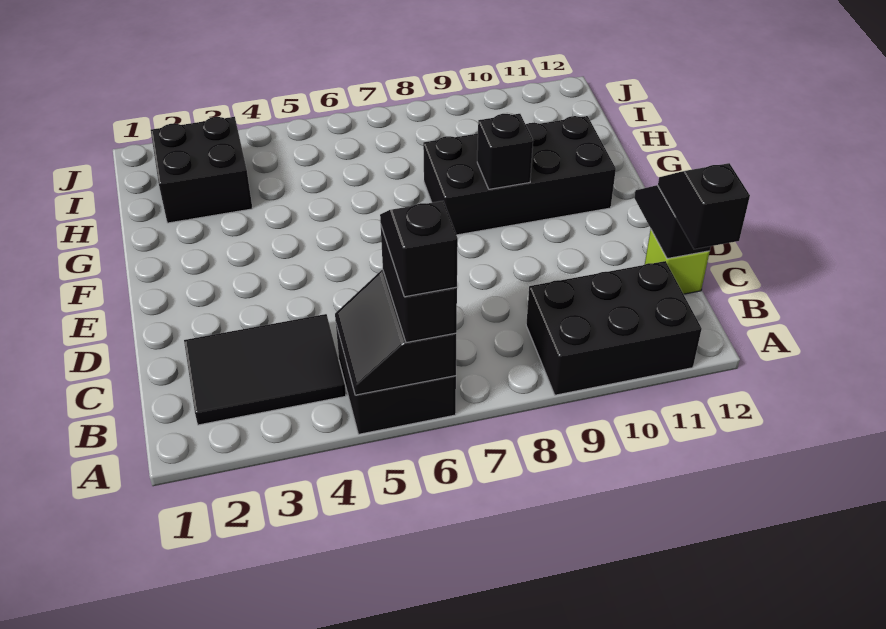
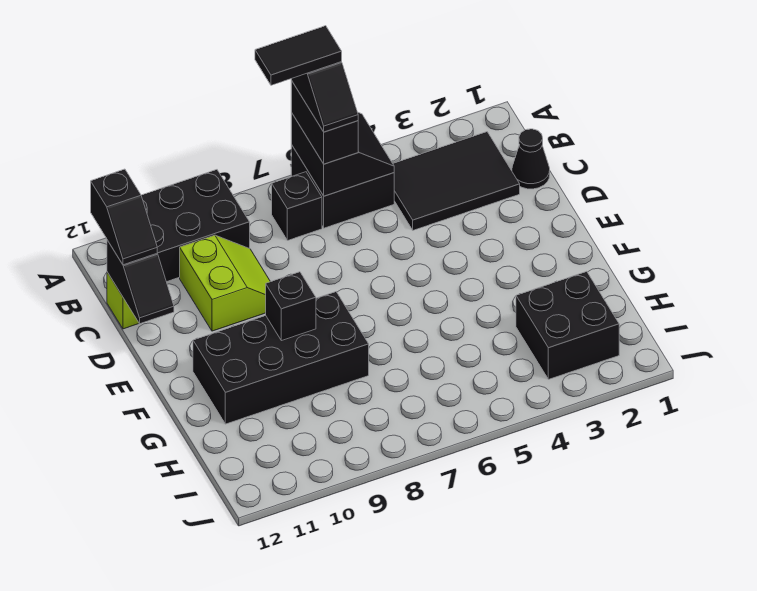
none -> black tile A6:A7 level 5
none -> black brick B7 level 1
none -> black cone C1 level 1
none -> lime slope C9:D10 level 1 top 10

